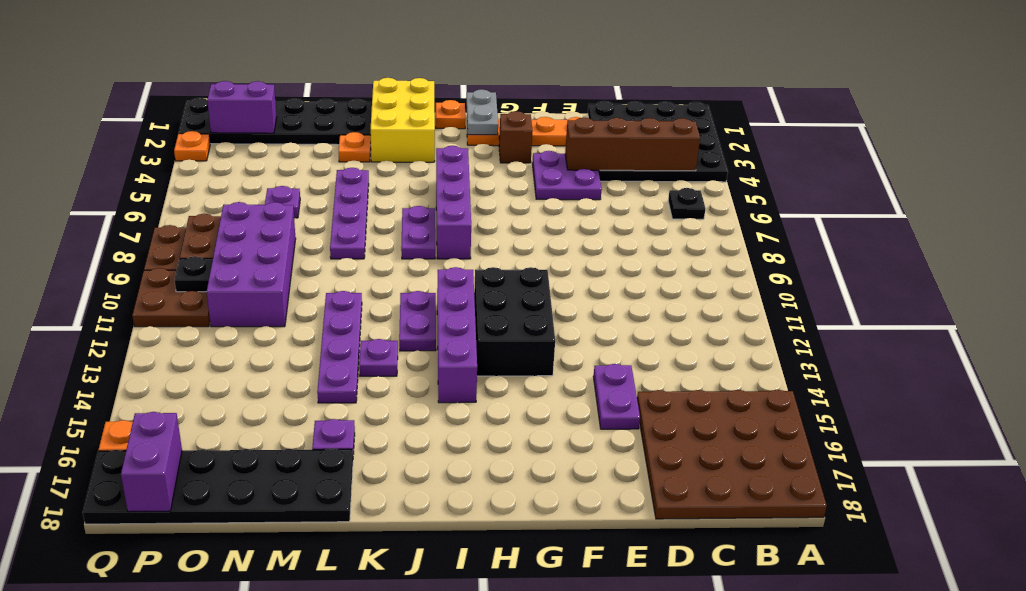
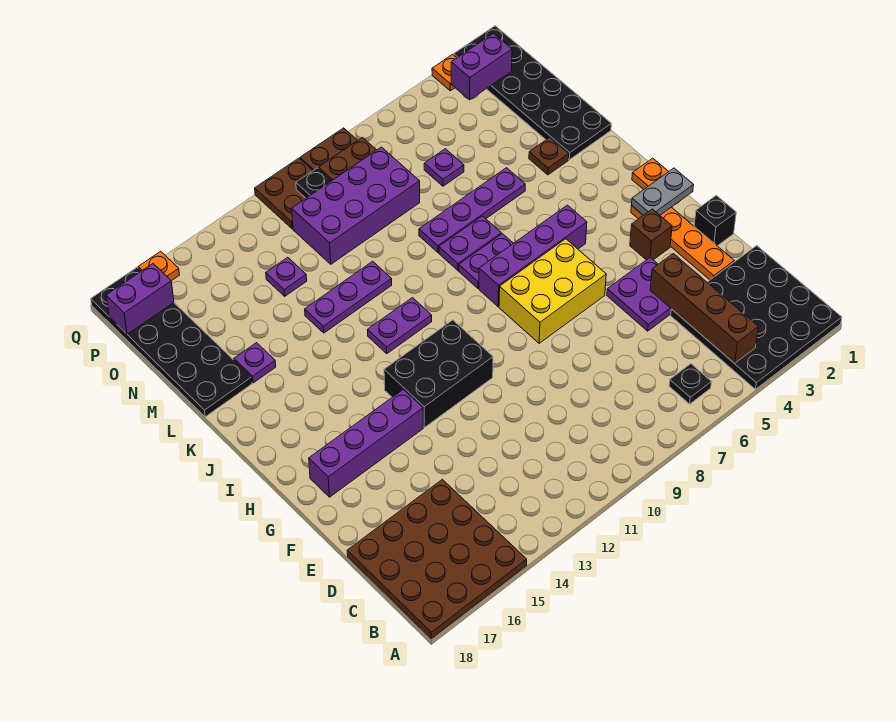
purple plate E14:E15 level 1 -> purple plate K7:K8 level 1
none -> black brick F1 level 1
purple brick I11:I14 level 1 -> purple brick G14:G17 level 1
yellow brick J1:K3 level 1 -> yellow brick G6:H8 level 1
purple plate K13 level 1 -> purple plate N13 level 1
orange plate L3 level 1 -> brown plate L3 level 1
purple plate L11:L14 level 1 -> purple plate L11:L13 level 1
purple brick O2:P2 level 2 -> purple brick P2:P3 level 2

